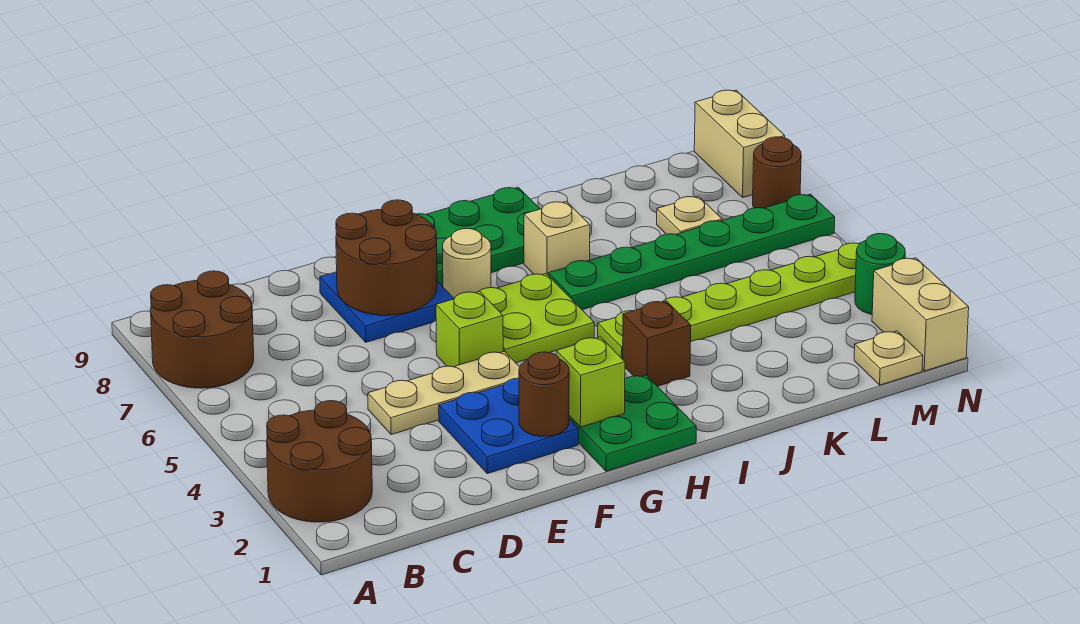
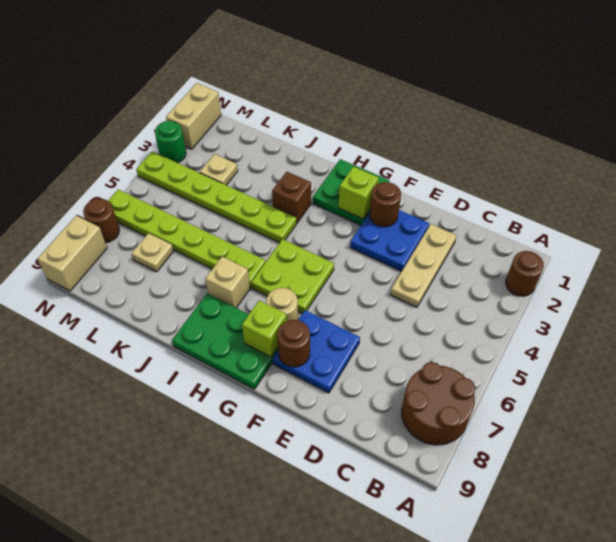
brown round brick A2:B3 level 1 -> brown round brick A2 level 1
tan plate D4:F4 level 1 -> tan plate D2:D4 level 1
brown round brick E7:F8 level 2 -> brown round brick F8 level 2
lime brick F5 level 1 -> lime brick G8 level 2
green plate I6:N6 level 1 -> lime plate I6:N6 level 1
tan plate M1 level 1 -> tan plate L3 level 1

